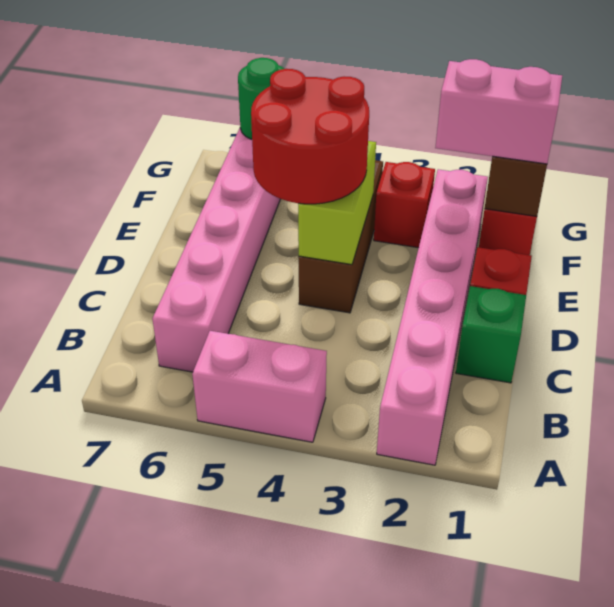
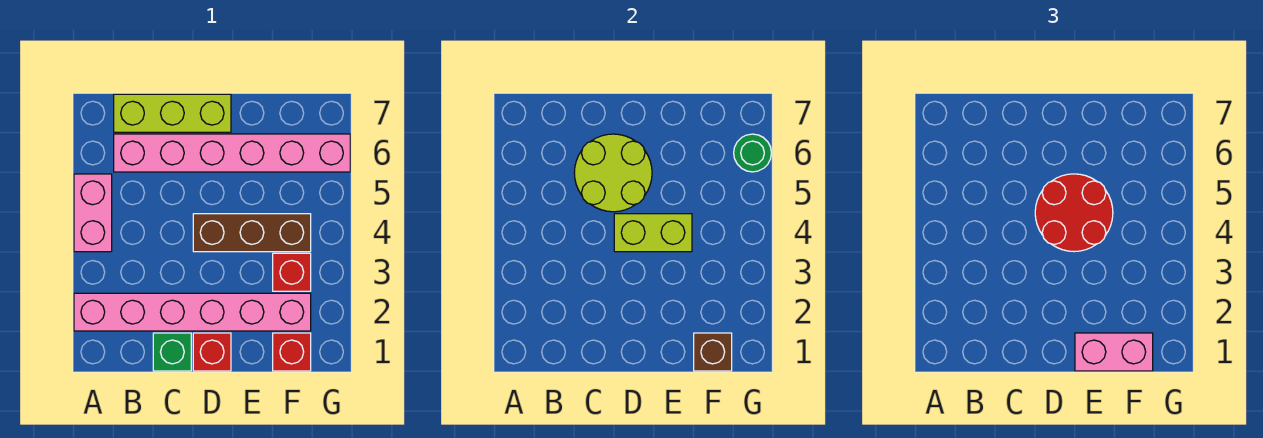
none -> lime brick B7:D7 level 1
none -> lime round brick C5:D6 level 2
pink brick F1:F2 level 3 -> pink brick E1:F1 level 3

